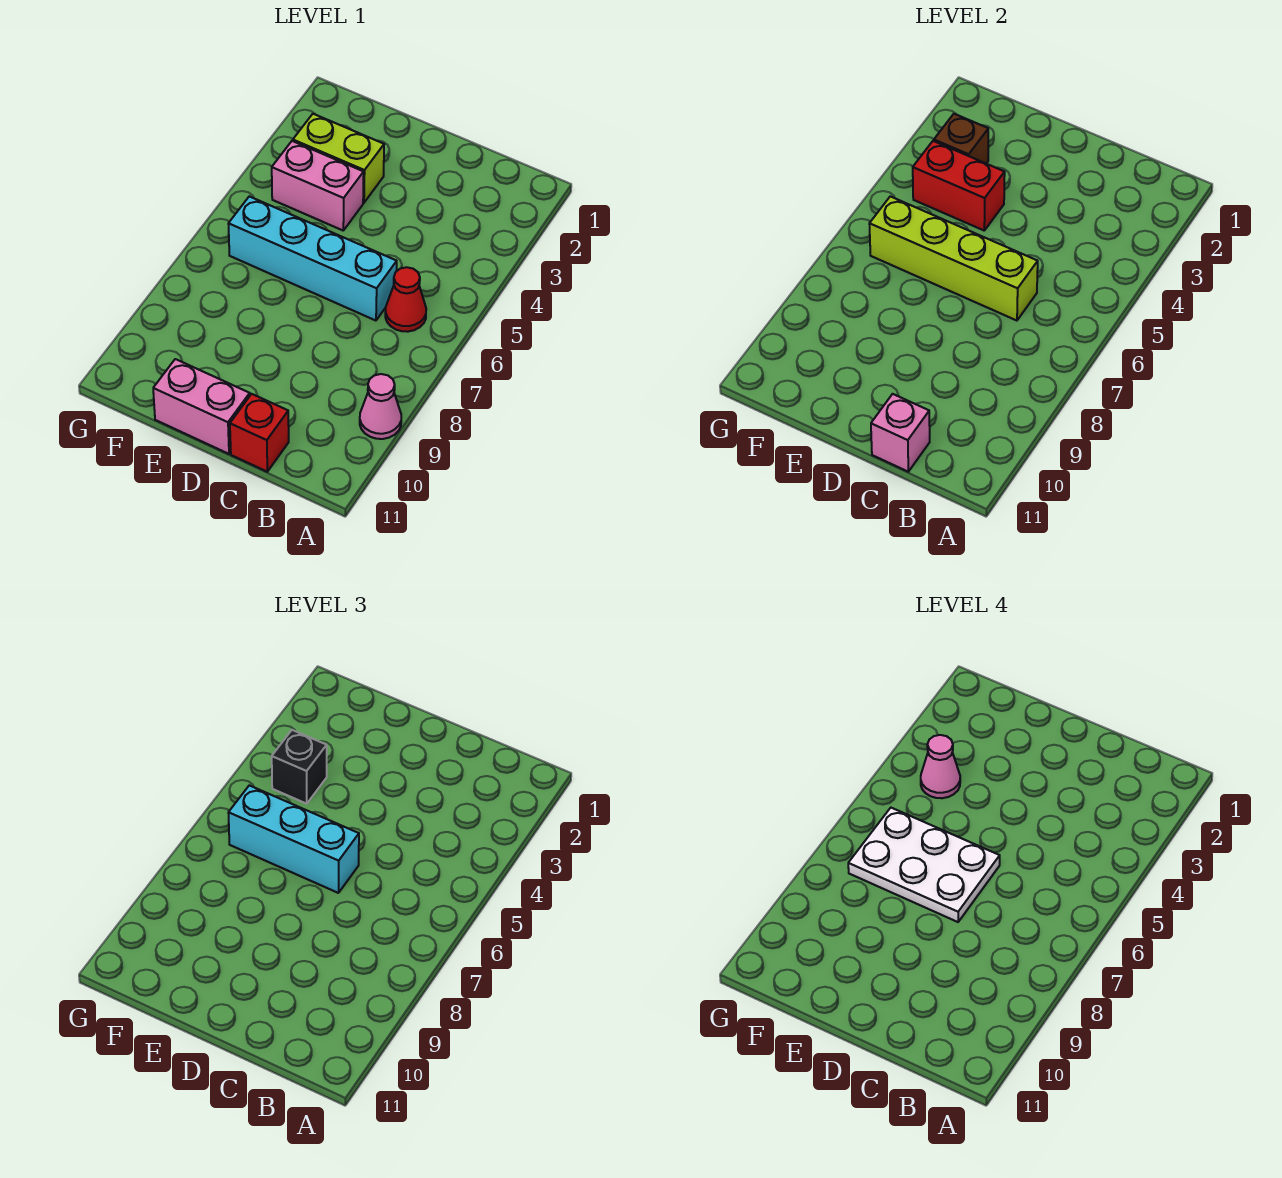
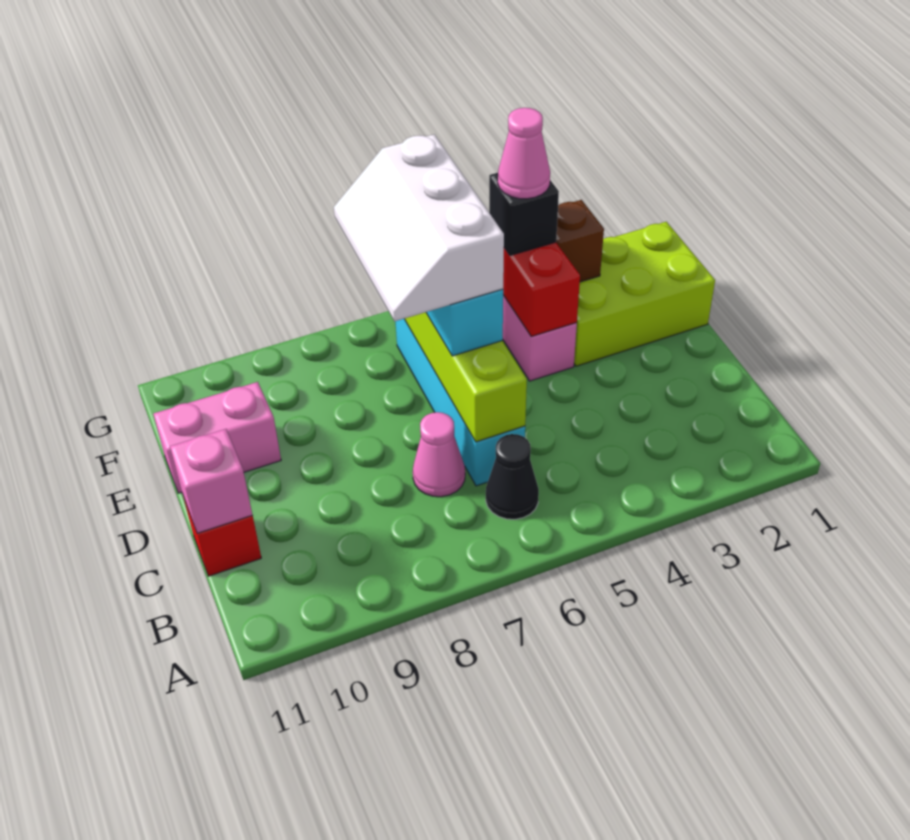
pink cone A9 level 1 -> pink cone C7 level 1
red cone B6 level 1 -> black cone B6 level 1
white plate D6:F7 level 4 -> white slope D6:F7 level 4 top 6
pink brick D11:E11 level 1 -> pink brick E10:E11 level 1
lime brick E3:F3 level 1 -> lime brick E1:F3 level 1

